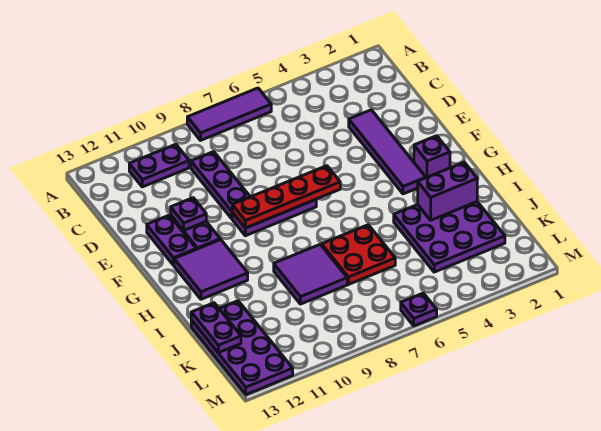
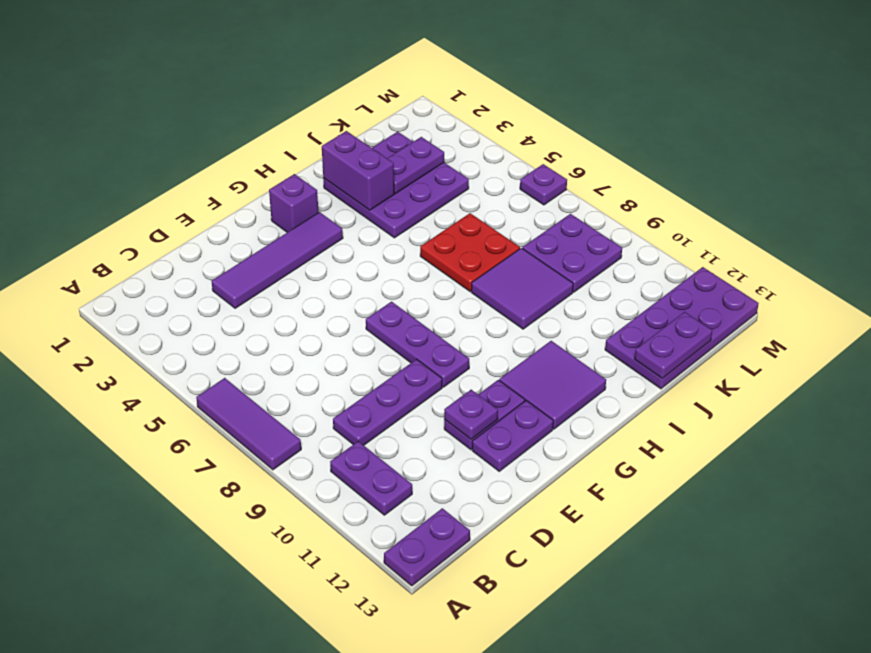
none -> purple plate A13:B13 level 1
red plate F6:F9 level 2 -> none
none -> purple plate J3:K3 level 2
none -> purple plate K8:L9 level 1

